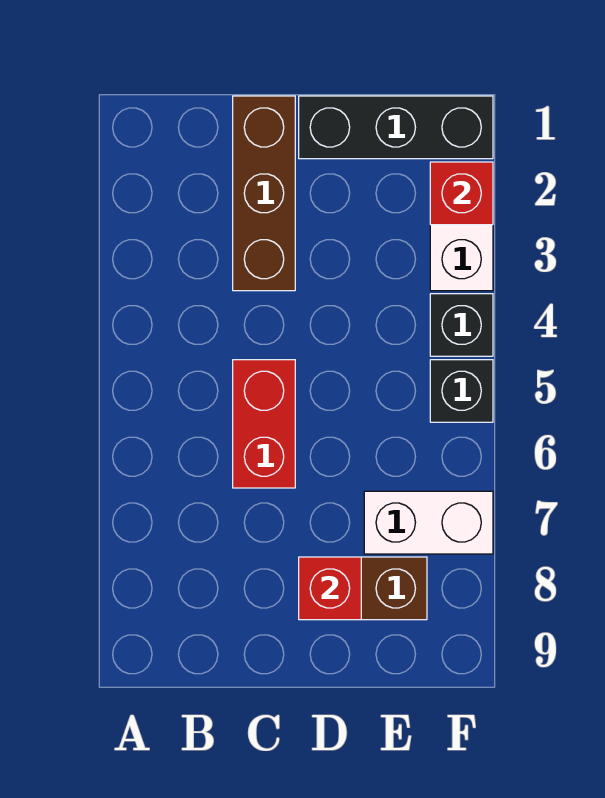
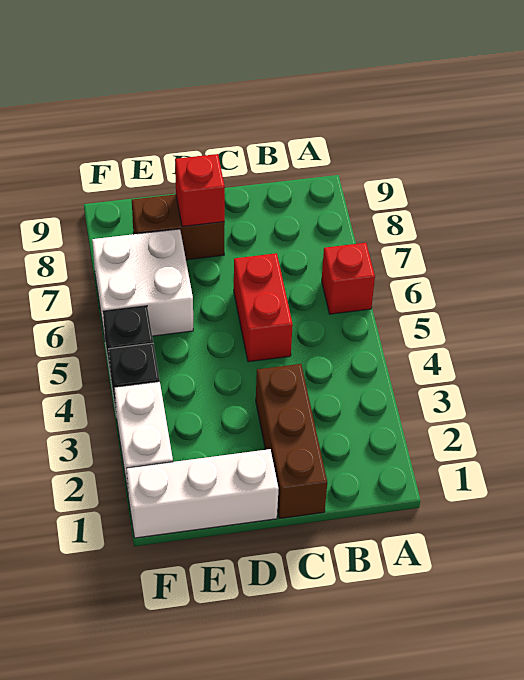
black brick D1:F1 level 1 -> white brick D1:F1 level 1
white brick E7:F7 level 1 -> white brick E6:F7 level 1
red brick F2 level 2 -> red brick A6 level 1

